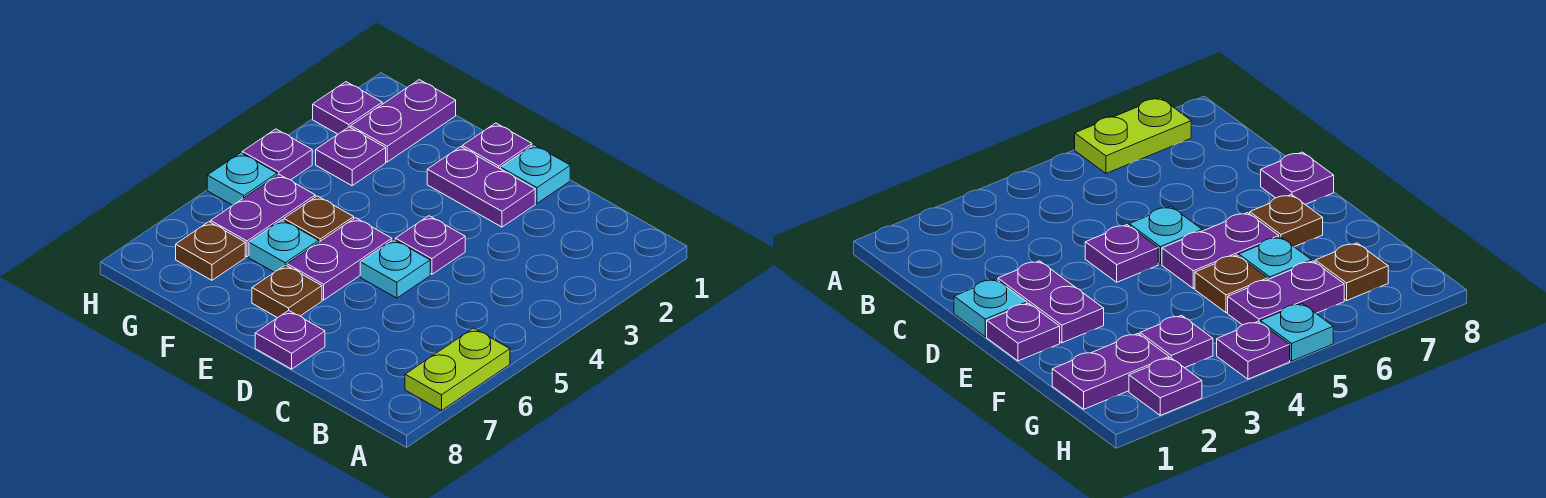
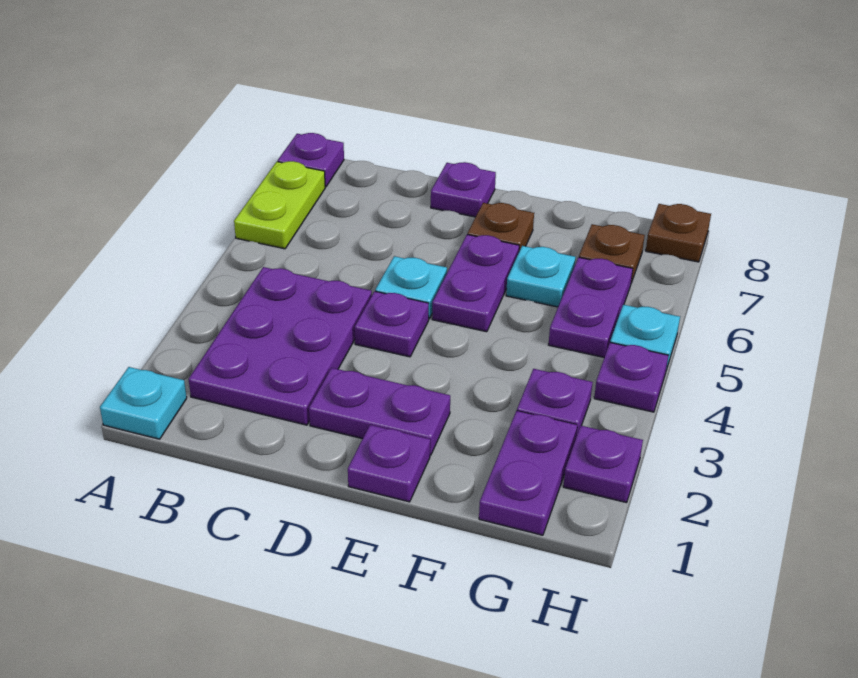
none -> purple plate A8 level 1
none -> purple plate B2:C4 level 1
cyan plate D1 level 1 -> cyan plate A1 level 1
brown plate F5 level 1 -> brown plate H8 level 1

